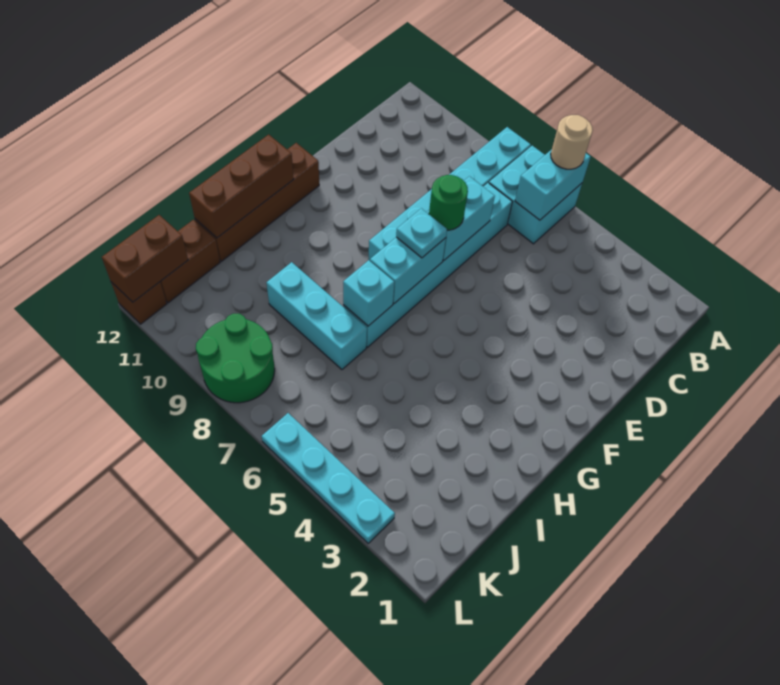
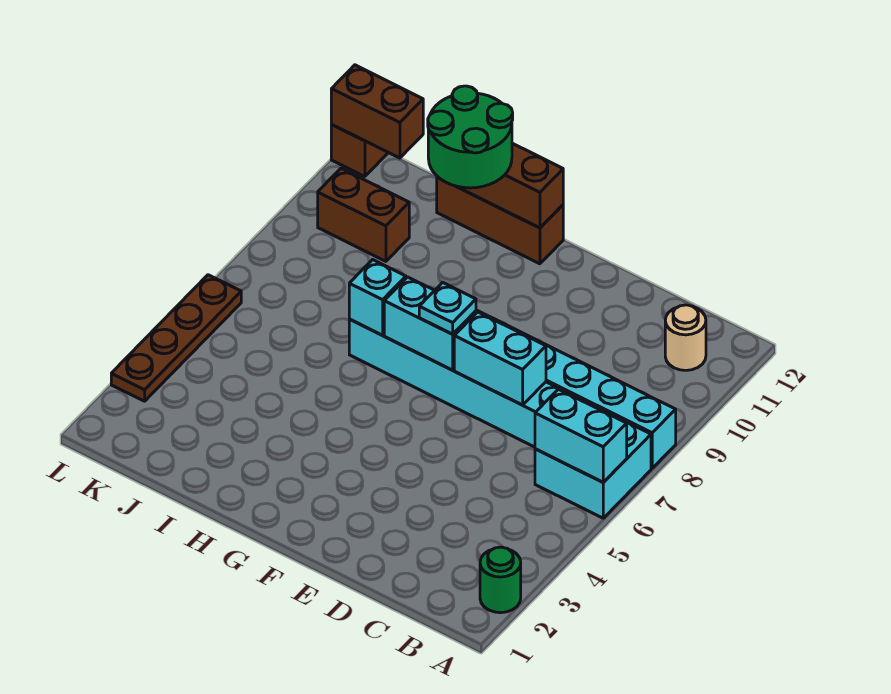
tan round brick A6 level 3 -> tan round brick B11 level 1
green round brick E7 level 3 -> green round brick A2 level 1
brown brick F12:I12 level 1 -> brown brick G12:I12 level 1
cyan brick I7:I9 level 1 -> none
brown brick J12:K12 level 1 -> brown brick J10:K10 level 1
green round brick K8:L9 level 1 -> green round brick H11:I12 level 3
cyan plate L3:L6 level 1 -> brown plate L3:L6 level 1

